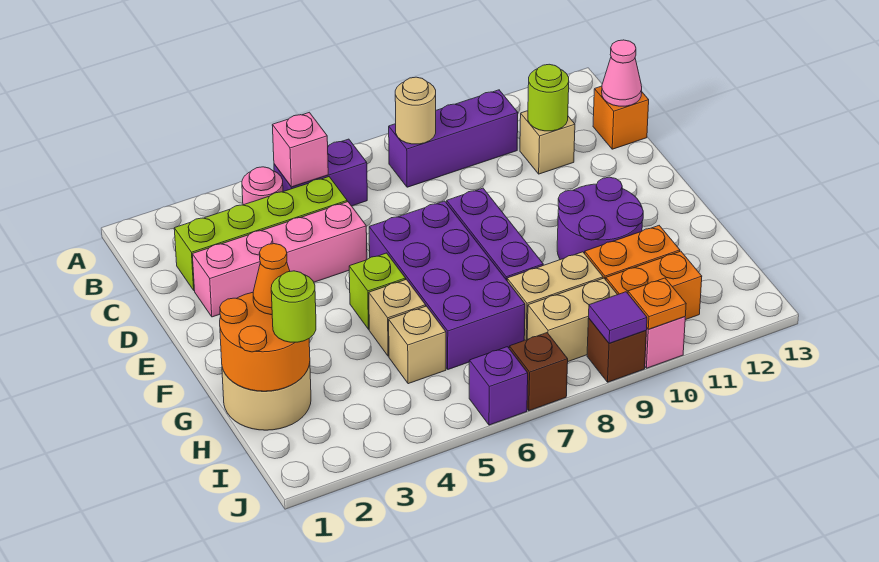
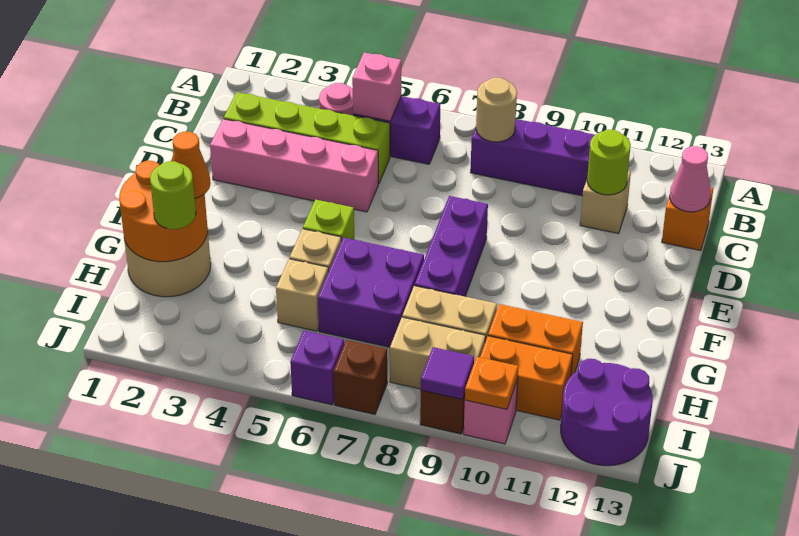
purple brick E6:H7 level 1 -> purple brick G6:H7 level 1
purple round brick F10:G11 level 1 -> purple round brick I12:J13 level 1

